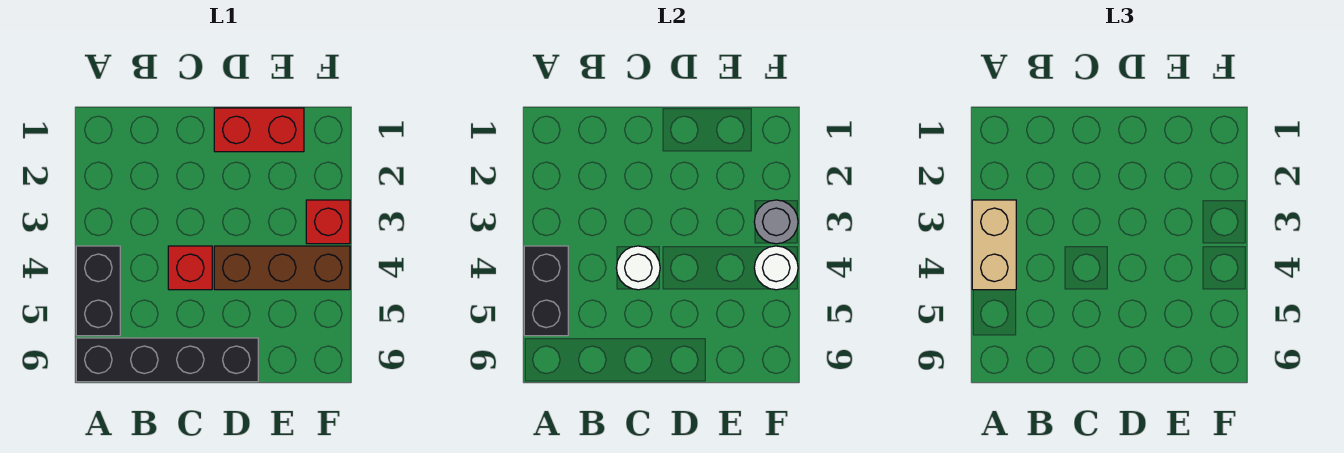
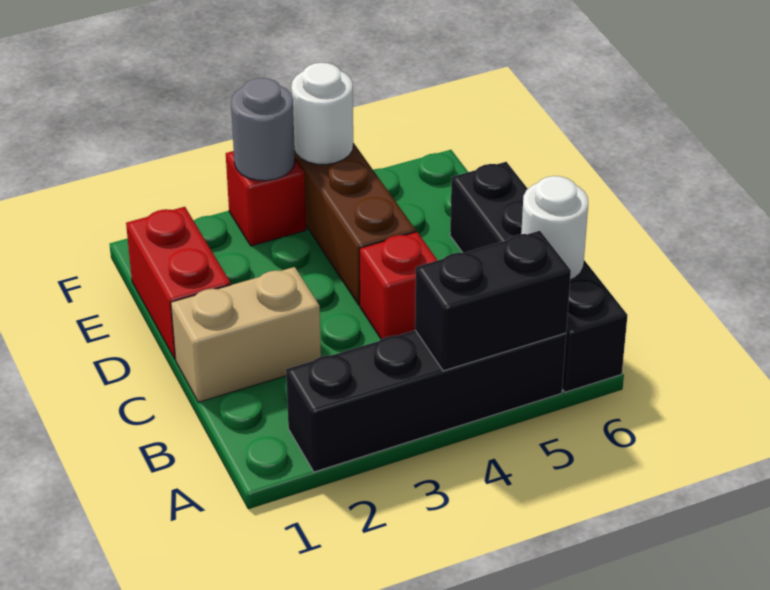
tan brick A3:A4 level 3 -> tan brick C1:C2 level 1
black brick A4:A5 level 1 -> black brick A2:A5 level 1
white round brick C4 level 2 -> white round brick B6 level 2

